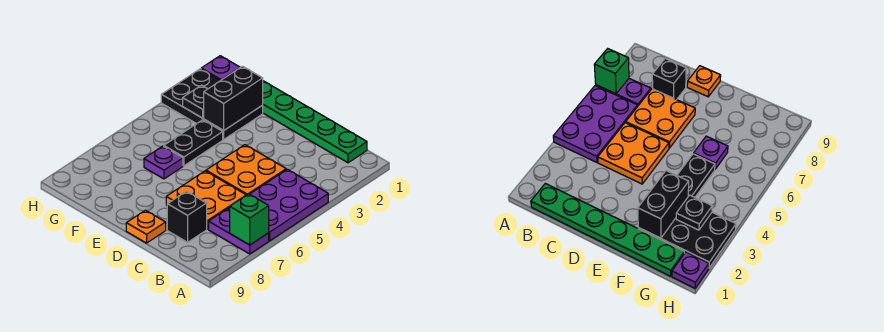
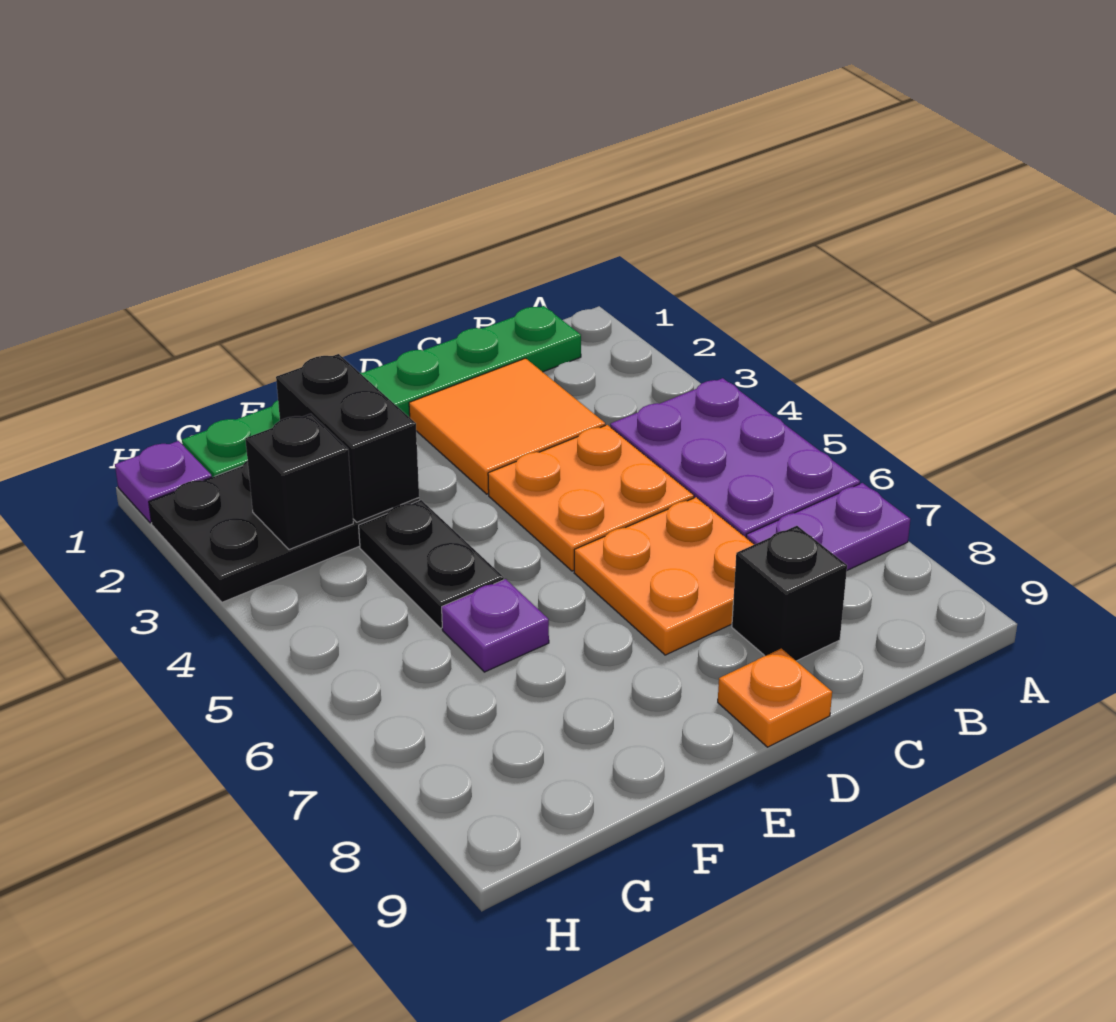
green brick A7 level 2 -> none
none -> orange tile C2:D3 level 1
black plate G3 level 2 -> black brick G3 level 2

